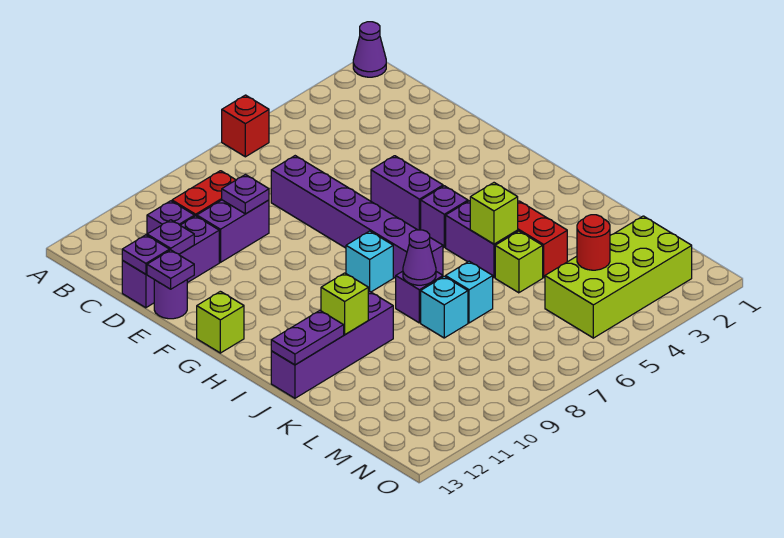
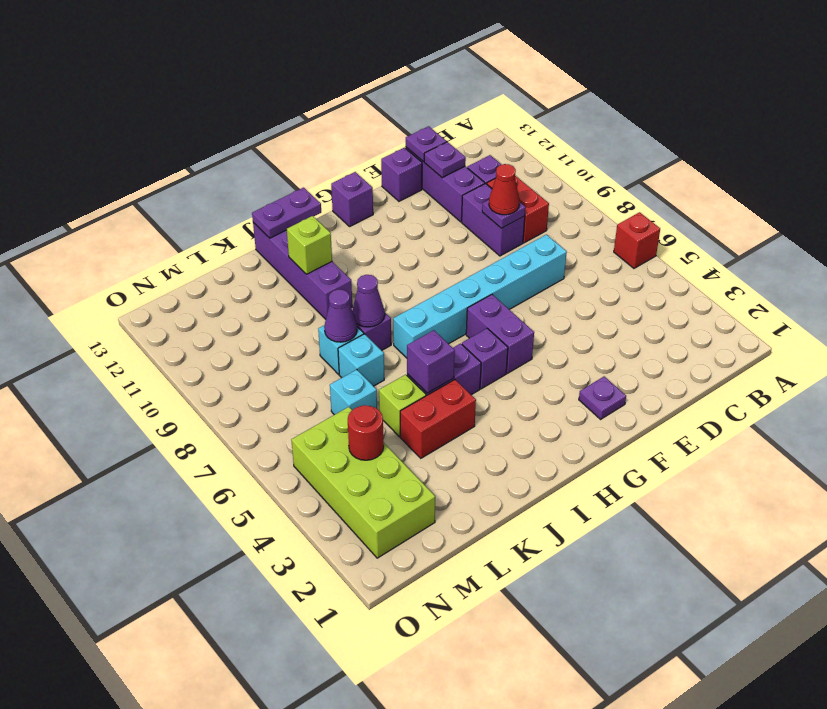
purple cone A1 level 1 -> purple cone K8 level 2
purple brick D7:I7 level 1 -> cyan brick D7:I7 level 1
none -> red cone D9 level 3
purple round brick E13 level 1 -> purple brick E13 level 1
purple plate E13 level 2 -> purple plate F2 level 1
purple brick F5:G5 level 1 -> purple brick G5:G6 level 1
lime brick G13 level 1 -> purple brick G13 level 1
cyan brick H8 level 1 -> cyan brick L6 level 1
lime brick J5 level 2 -> purple brick J5 level 2
purple plate J12:J13 level 2 -> purple plate I13:J13 level 2

